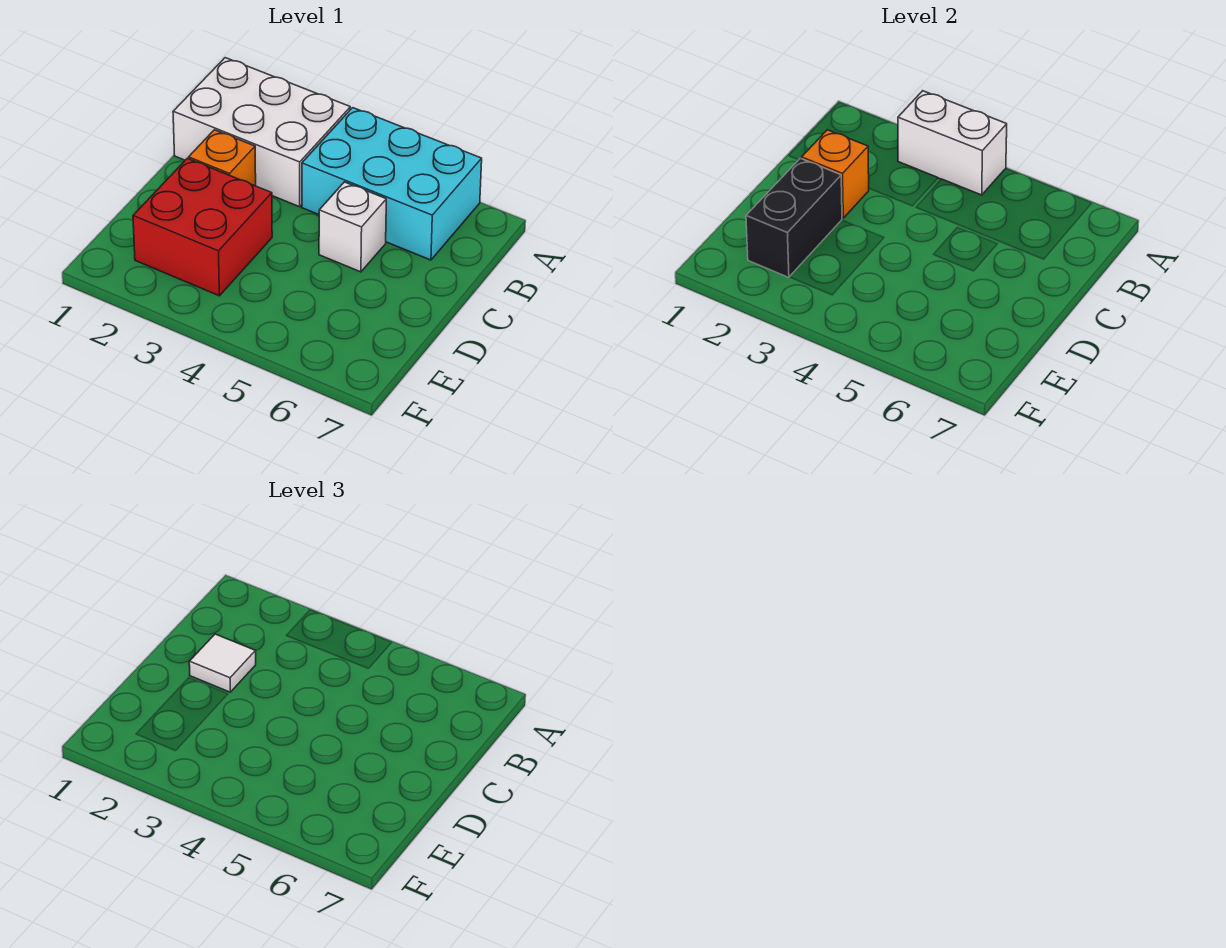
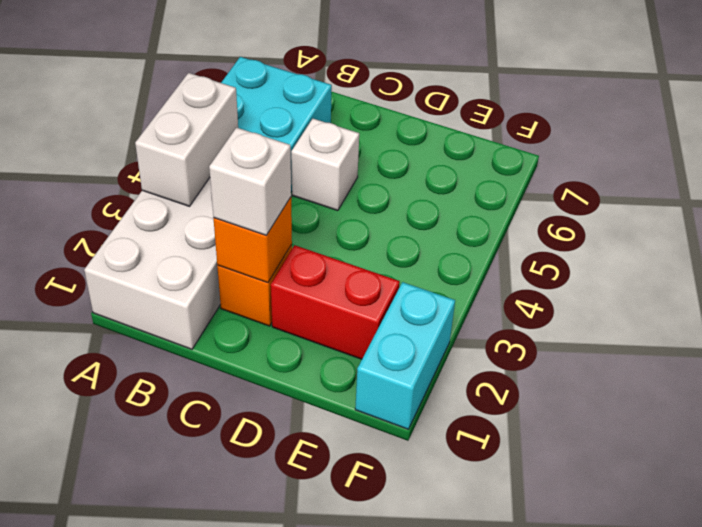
white tile C2 level 3 -> white brick C2 level 3
red brick D2:E3 level 1 -> red brick D2:E2 level 1
black brick D2:E2 level 2 -> none
none -> cyan brick F1:F2 level 1

